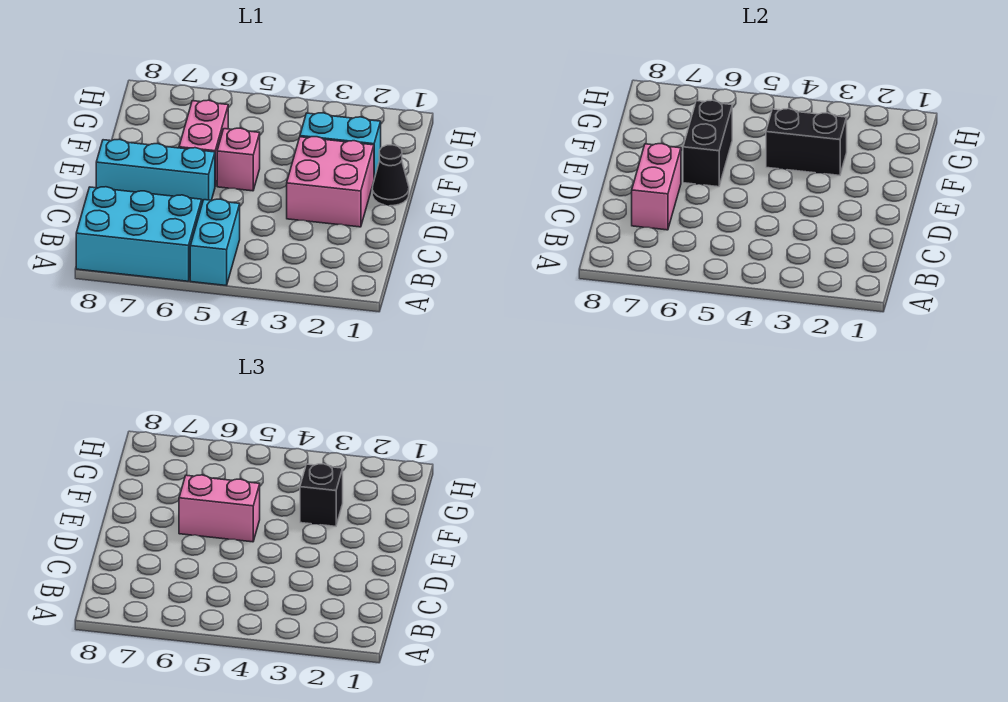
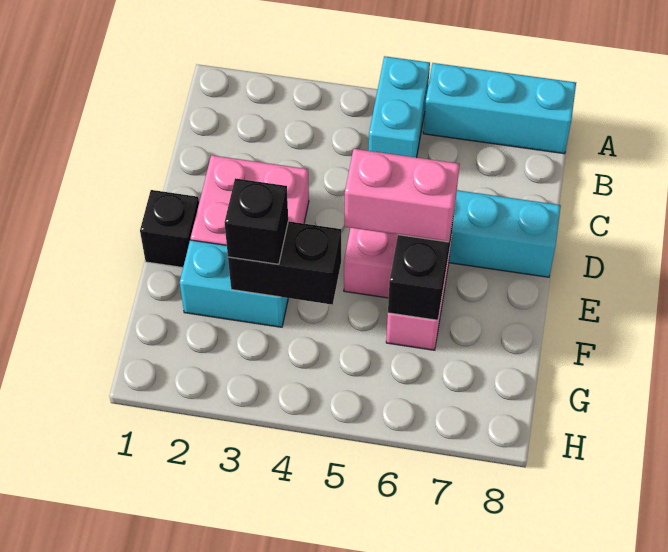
cyan brick A6:B8 level 1 -> cyan brick A6:A8 level 1
pink brick C7:D7 level 2 -> none
black cone E1 level 1 -> black brick E1 level 1

